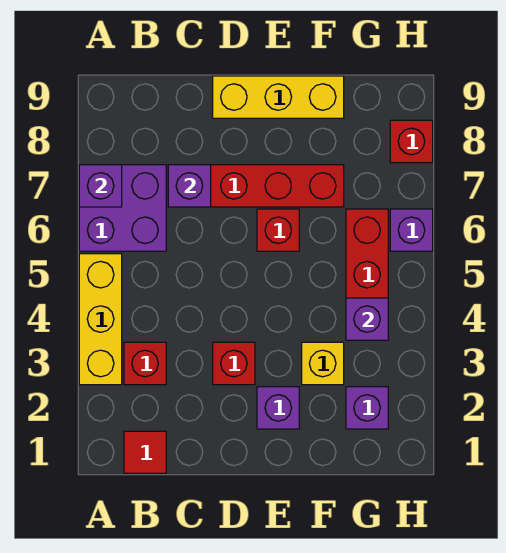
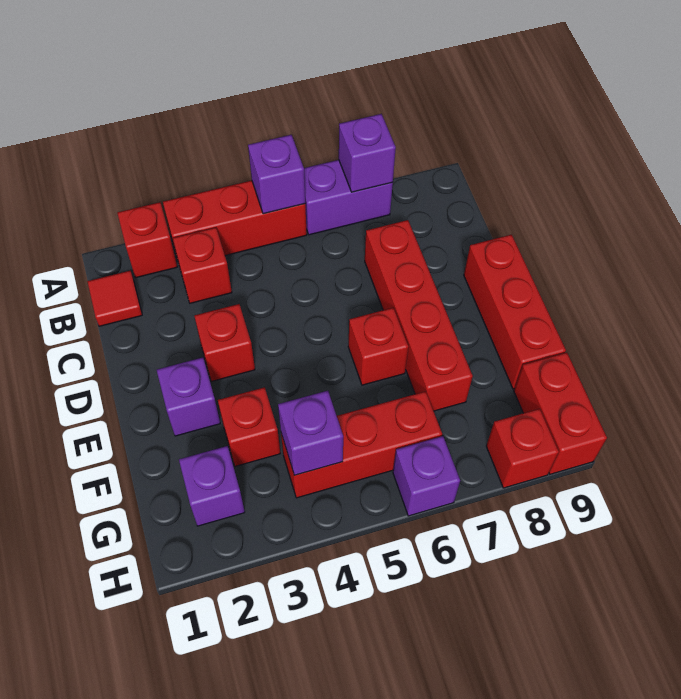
none -> red brick A2 level 1
yellow brick A3:A5 level 1 -> red brick A3:A5 level 1
purple brick A6:B7 level 1 -> purple brick A6:A7 level 1
purple brick C7 level 2 -> purple brick A5 level 2
yellow brick D9:F9 level 1 -> red brick D9:F9 level 1
yellow brick F3 level 1 -> red brick F3 level 1
none -> red brick G9:H9 level 1

